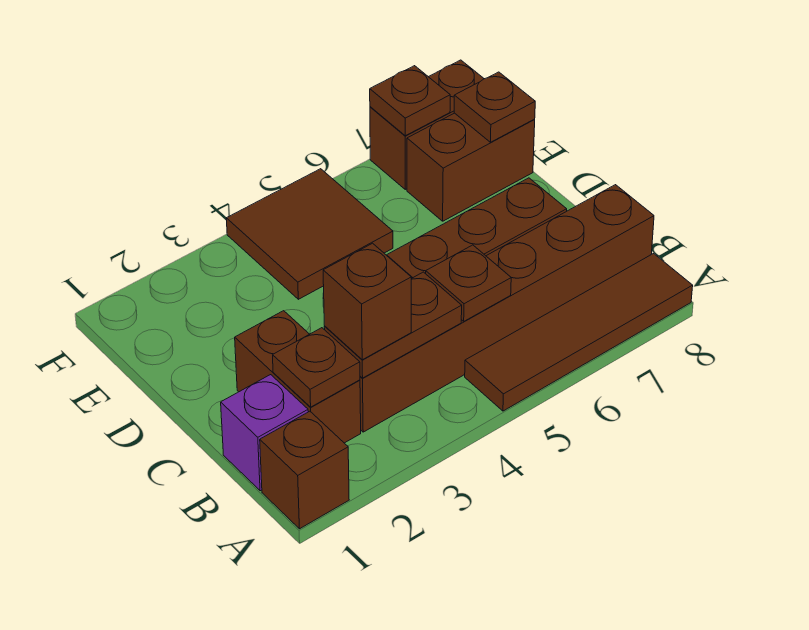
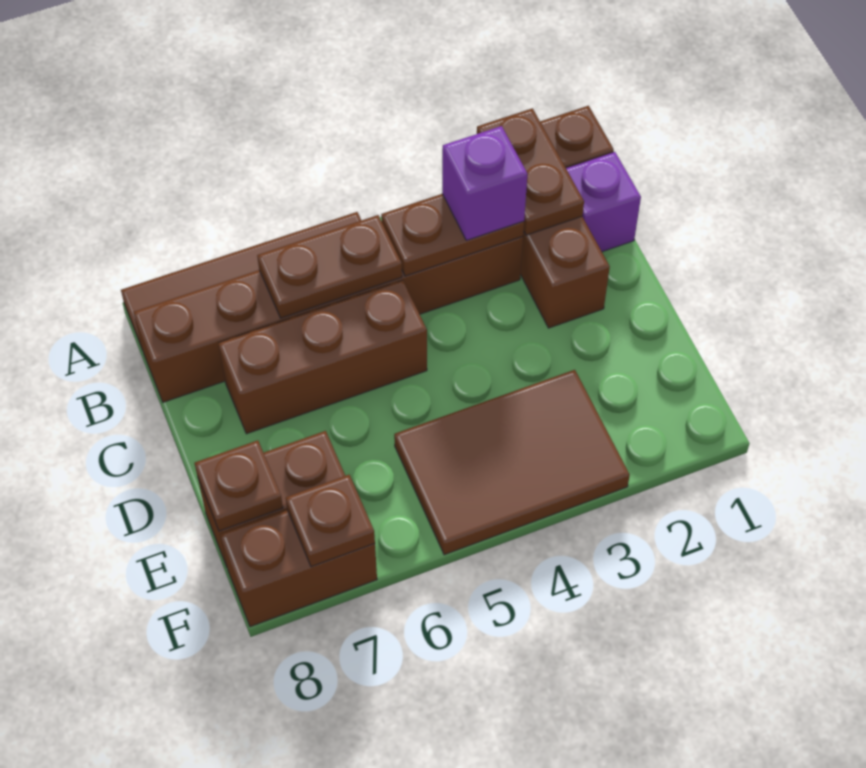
brown plate B2 level 2 -> brown plate A2:B2 level 2
brown brick B3 level 3 -> purple brick B3 level 3
brown plate B5 level 2 -> brown plate B5:B6 level 2
brown tile E4:F5 level 1 -> brown tile E3:F5 level 1

